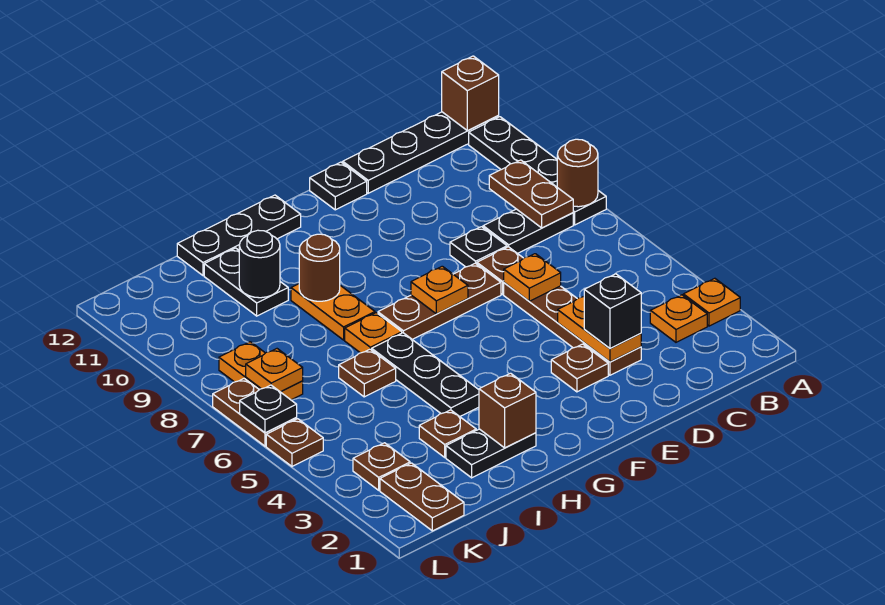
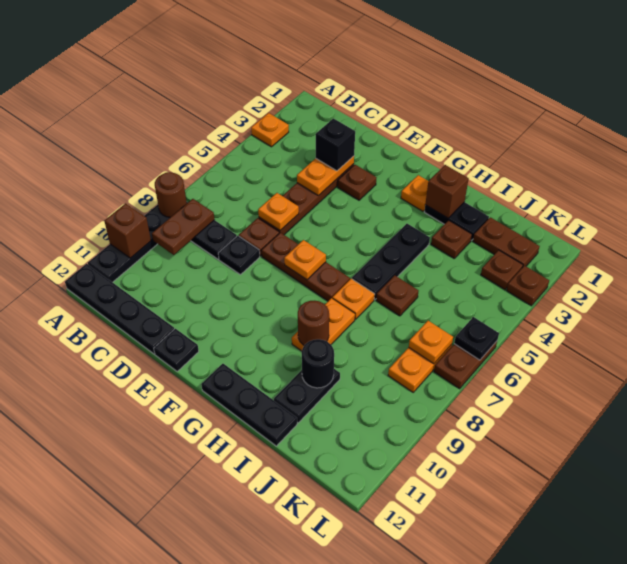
brown brick A12 level 2 -> brown brick A10 level 2
orange plate B3 level 1 -> orange plate G2 level 1
brown plate K1:K2 level 1 -> brown plate J2:K2 level 1
brown plate L5 level 1 -> brown plate L3 level 1

